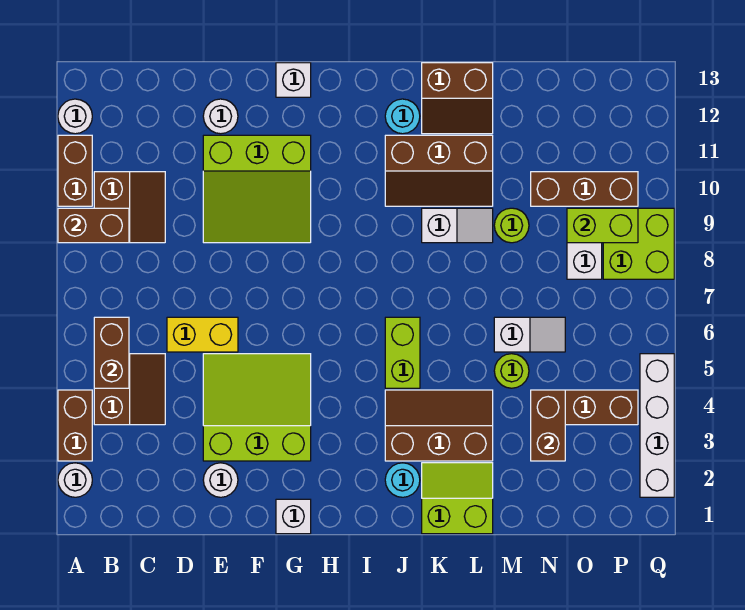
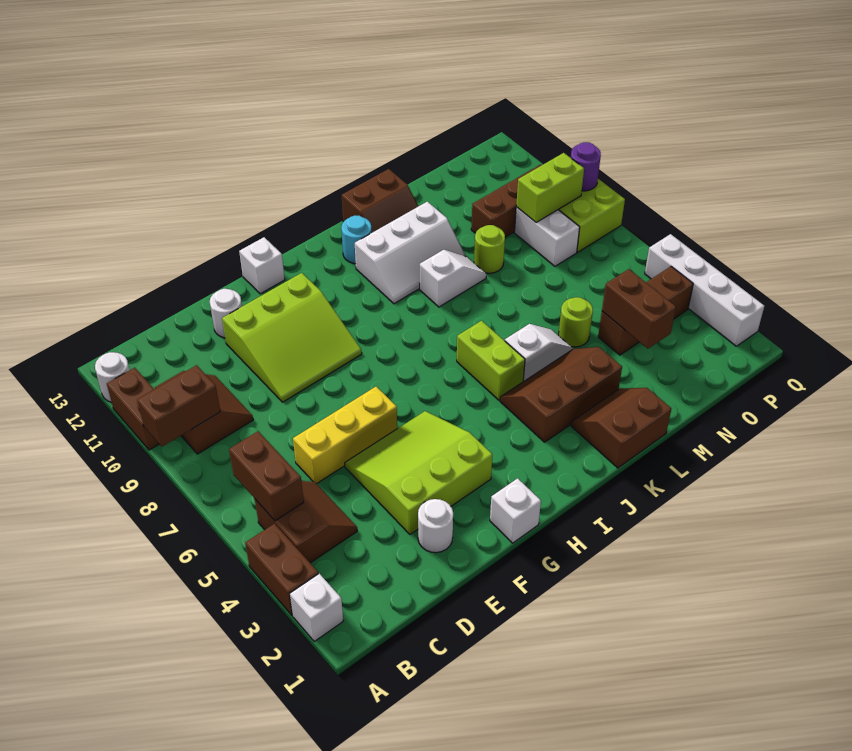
white round brick A2 level 1 -> white brick A2 level 1
yellow brick D6:E6 level 1 -> yellow brick D6:F6 level 1
cyan round brick J2 level 1 -> none
brown slope J10:L11 level 1 top 11 -> white slope J10:L11 level 1 top 11
lime slope K1:L2 level 1 top 1 -> brown slope K1:L2 level 1 top 1
white slope M6:N6 level 1 top M -> white slope K5:L5 level 1 top K
none -> purple round brick Q9 level 2

